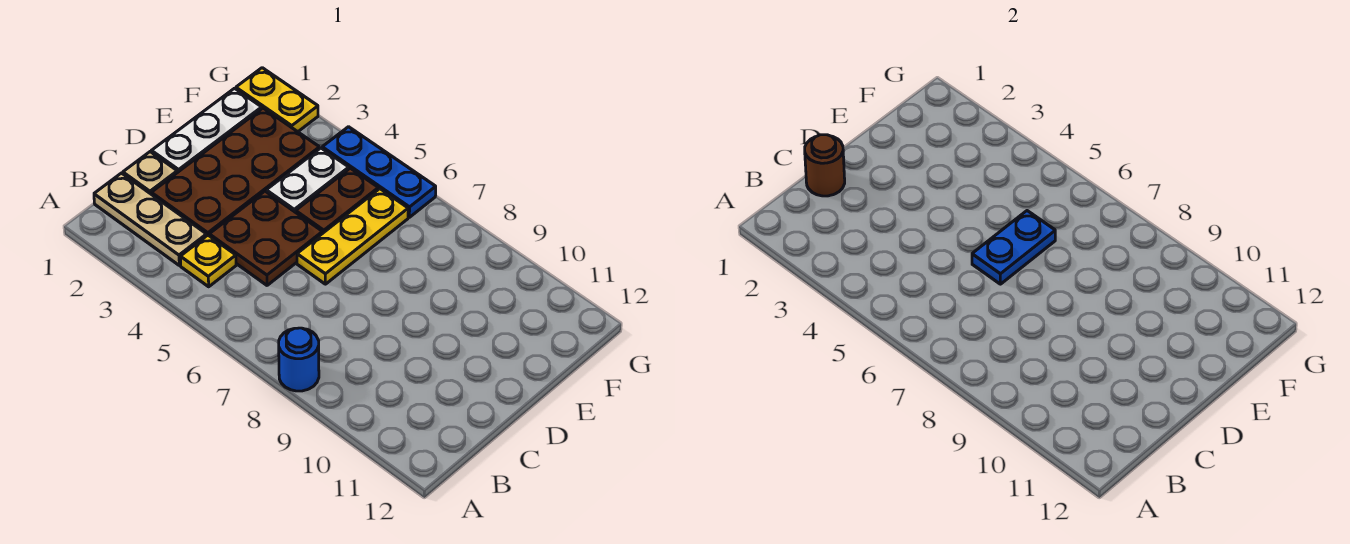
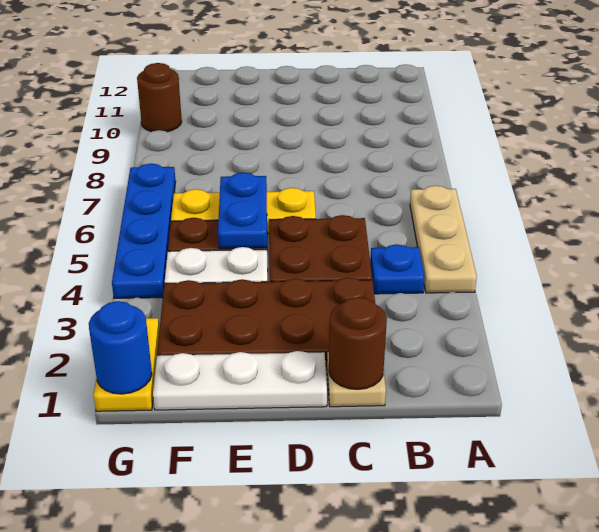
blue round brick A8 level 1 -> blue round brick G1 level 2
tan plate B1:B3 level 1 -> tan plate A4:A6 level 1
yellow plate B4 level 1 -> blue plate B4 level 1
blue plate D6:E6 level 2 -> blue plate E5:E6 level 2
blue plate G4:G6 level 1 -> blue plate G4:G7 level 1
none -> brown round brick G10 level 1

